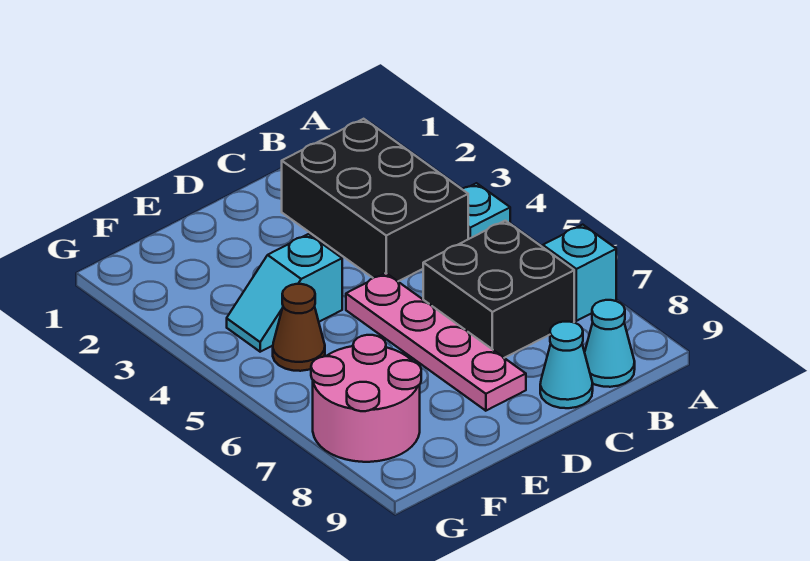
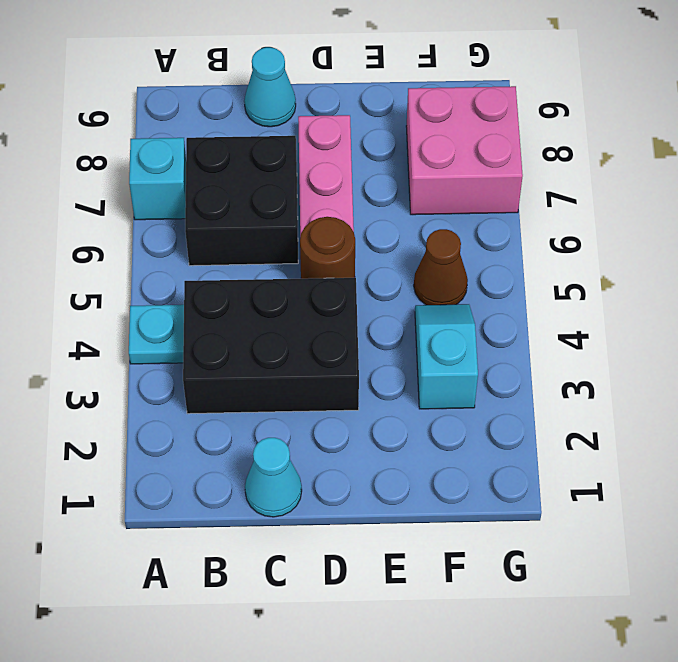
black brick B2:C4 level 1 -> black brick B3:D4 level 1
cyan cone B9 level 1 -> cyan cone C1 level 1
none -> brown round brick D5 level 2
cyan slope E4:F4 level 1 top E -> cyan slope F3:F4 level 1 top 3
pink round brick F7:G8 level 1 -> pink brick F7:G8 level 1

